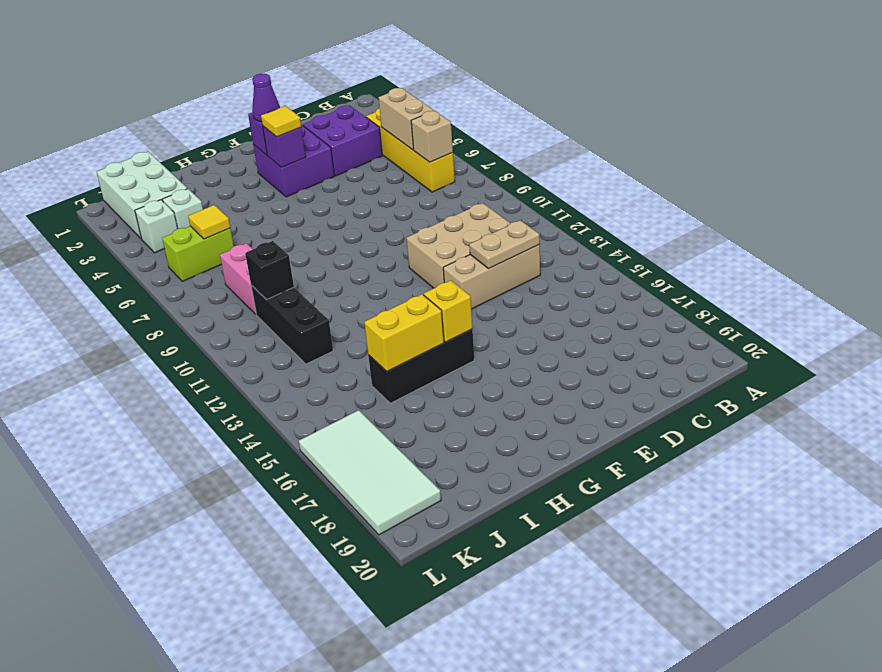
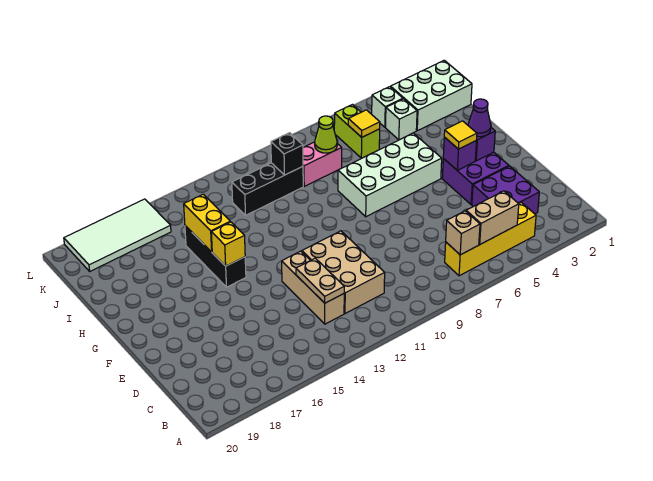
none -> white brick G5:H8 level 1
none -> lime cone J8 level 2

